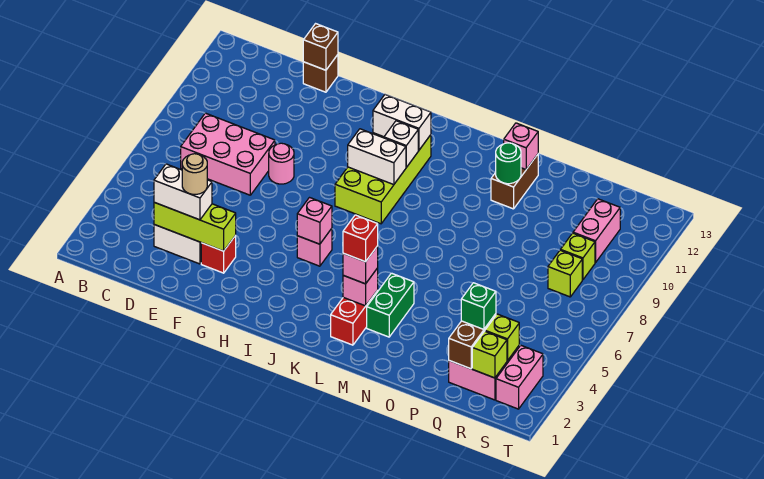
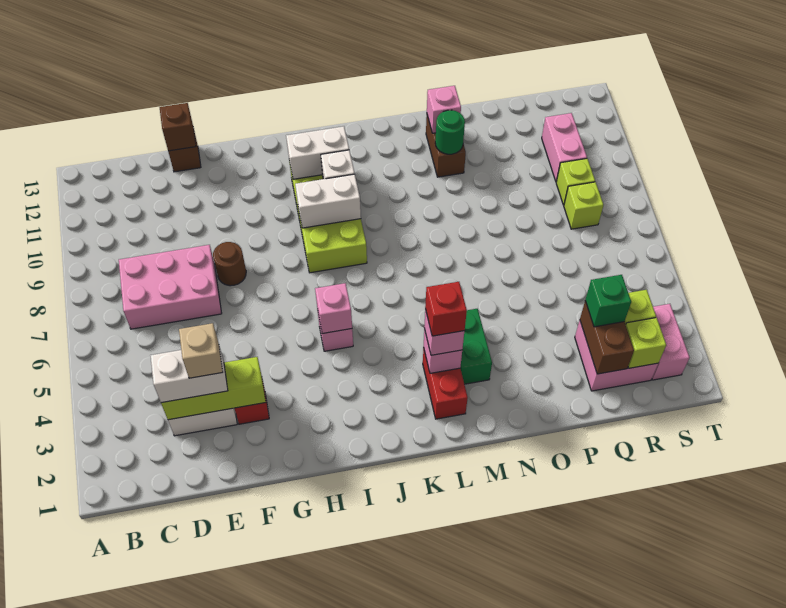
tan round brick E3 level 4 -> tan brick E3 level 4
pink round brick F8 level 1 -> brown round brick F8 level 1

